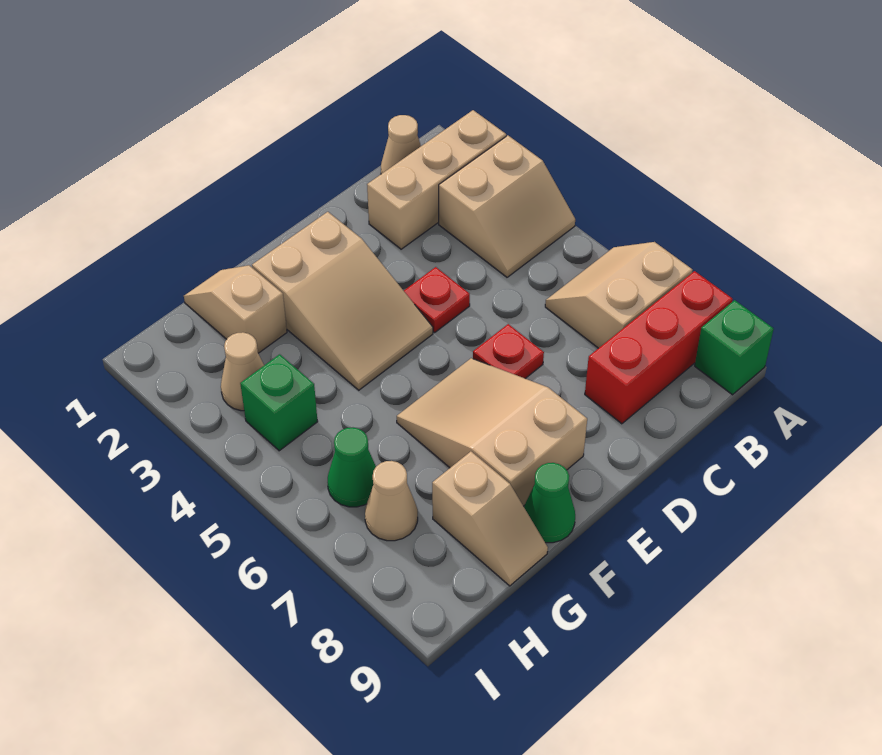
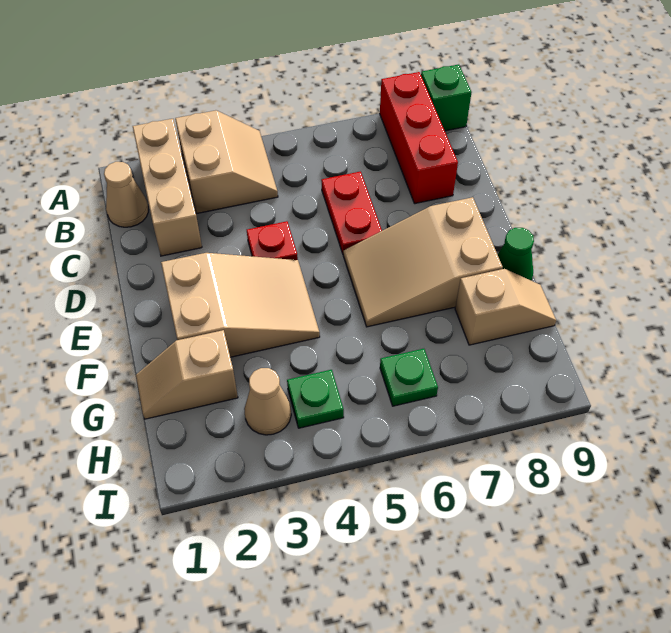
tan slope A6:B7 level 1 top 7 -> none
red plate D6 level 1 -> red plate C6:D6 level 1
green brick H4 level 1 -> green plate H4 level 1
green cone H6 level 1 -> green plate H6 level 1
tan cone H7 level 1 -> none

